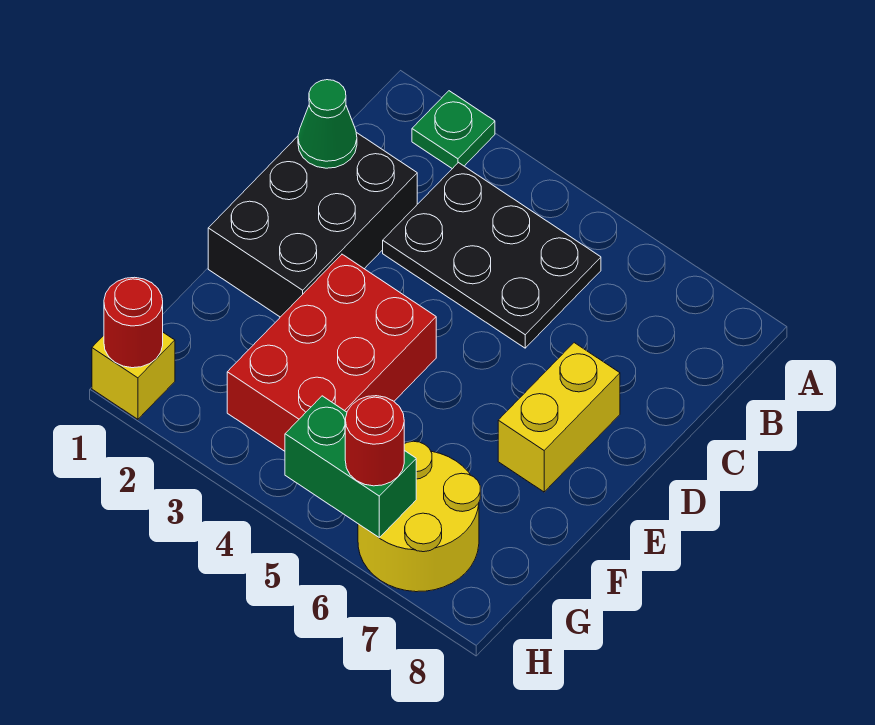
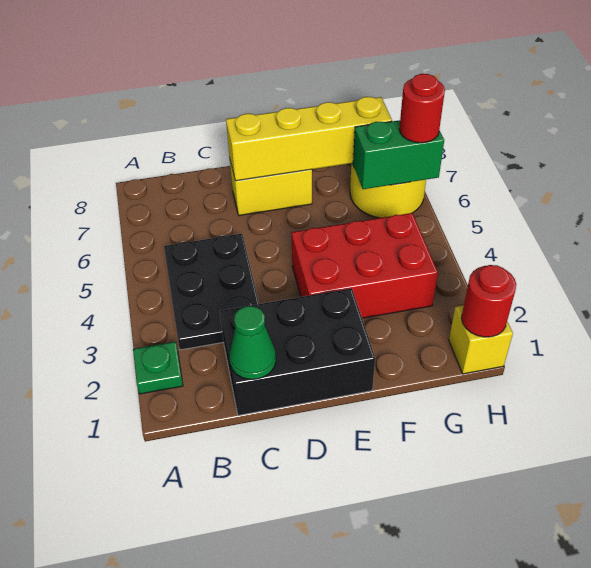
none -> yellow brick D7:G7 level 2
green brick H5:H6 level 2 -> green brick G6:H6 level 2

